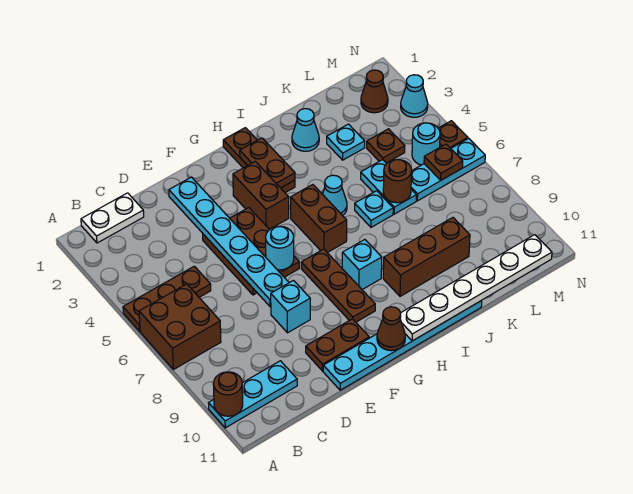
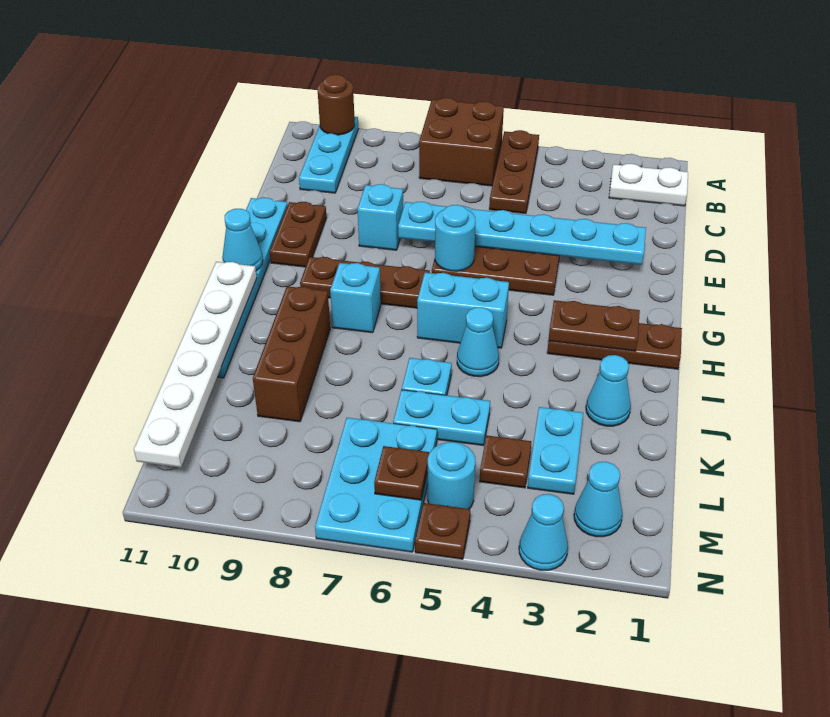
white plate B1:C1 level 1 -> white plate B1:B2 level 1
brown brick G3:G4 level 1 -> none
brown cone G11 level 2 -> cyan cone G11 level 2
brown brick H5:H6 level 1 -> cyan brick H5:H6 level 1
cyan plate K3 level 1 -> cyan plate K3:L3 level 1
brown round brick K6 level 2 -> none
cyan plate L6:N6 level 1 -> cyan plate L6:N7 level 1
brown cone M2 level 1 -> cyan cone M2 level 1

